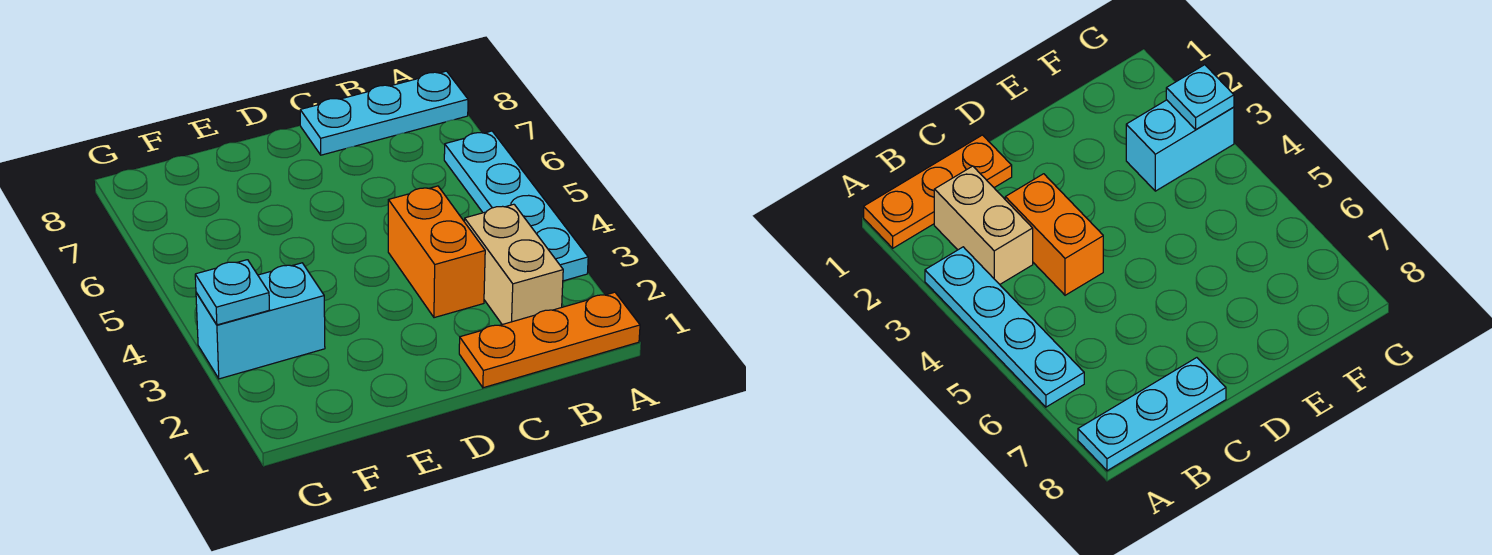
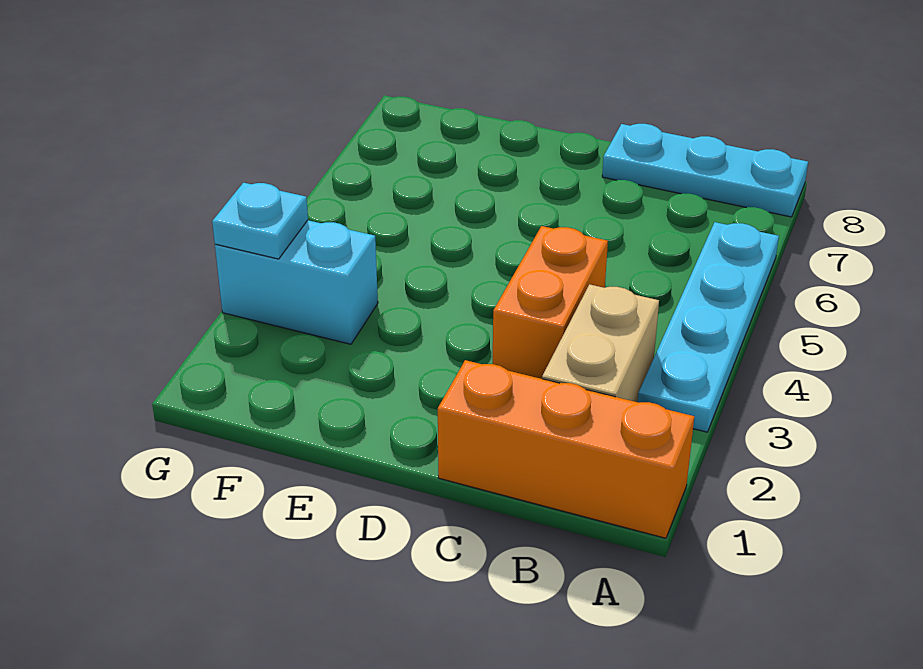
orange plate A1:C1 level 1 -> orange brick A1:C1 level 1

